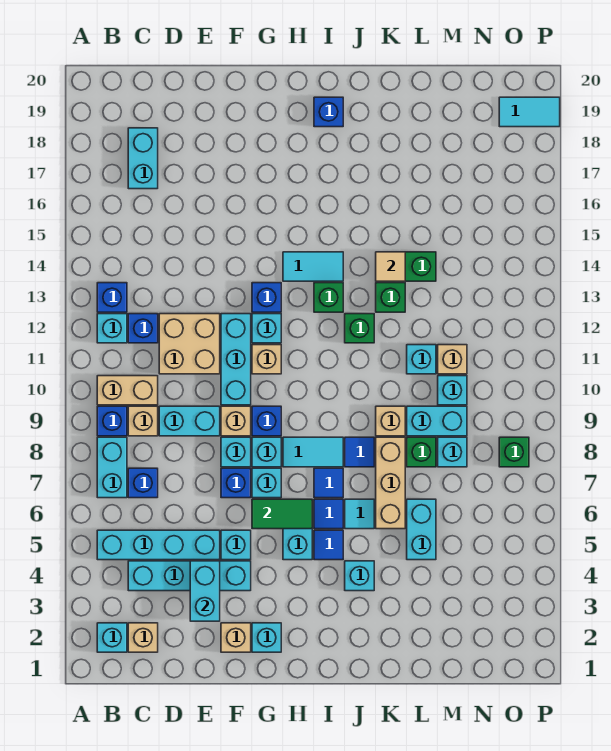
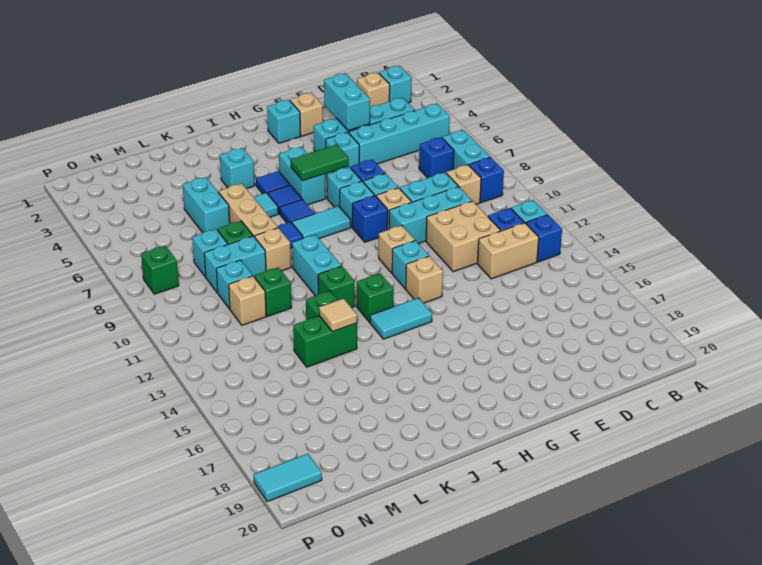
tan brick B10:C10 level 1 -> tan brick C13:D13 level 1
cyan brick C17:C18 level 1 -> cyan brick J10:J11 level 1
cyan brick F10:F12 level 1 -> cyan brick D10:F10 level 1
blue brick G13 level 1 -> tan brick G13 level 1
blue brick I19 level 1 -> none
cyan brick L11 level 1 -> green brick L11 level 1

